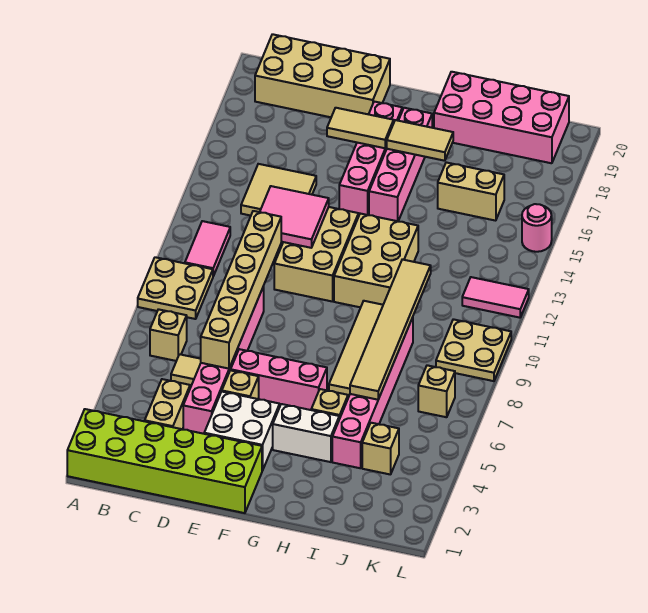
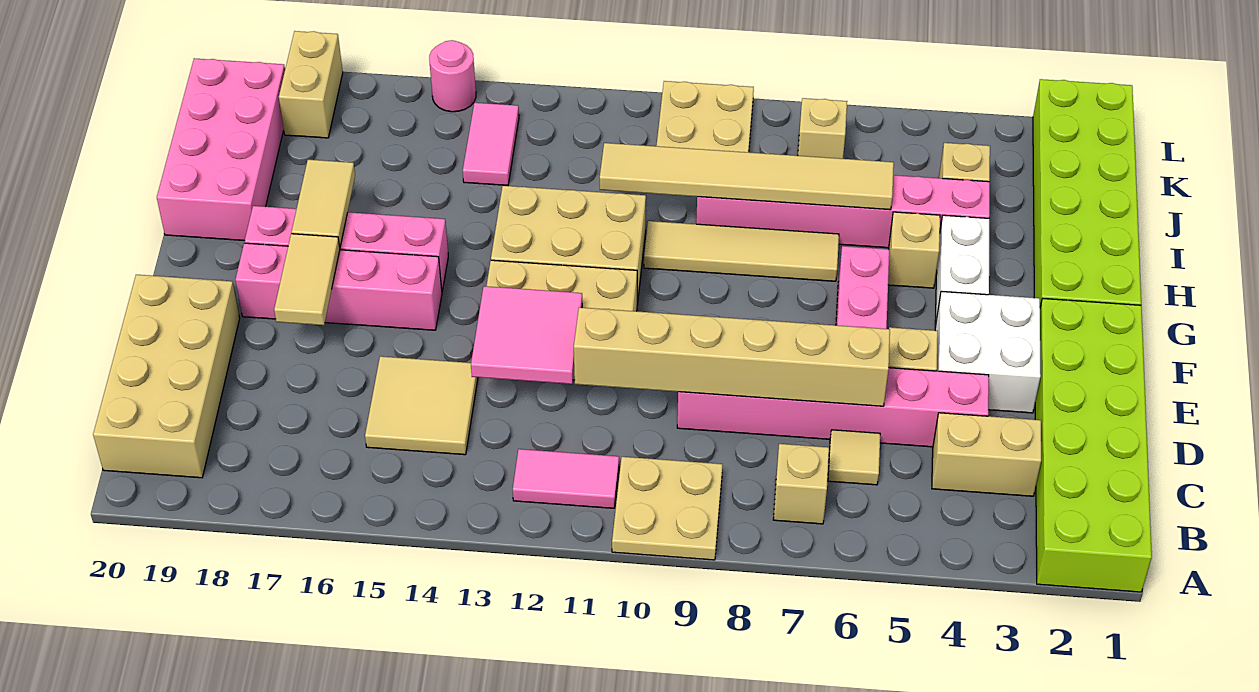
none -> lime brick G1:L2 level 1
tan brick I16:J16 level 1 -> tan brick K18:L18 level 1
pink tile K12:L12 level 1 -> pink tile J14:K14 level 1

